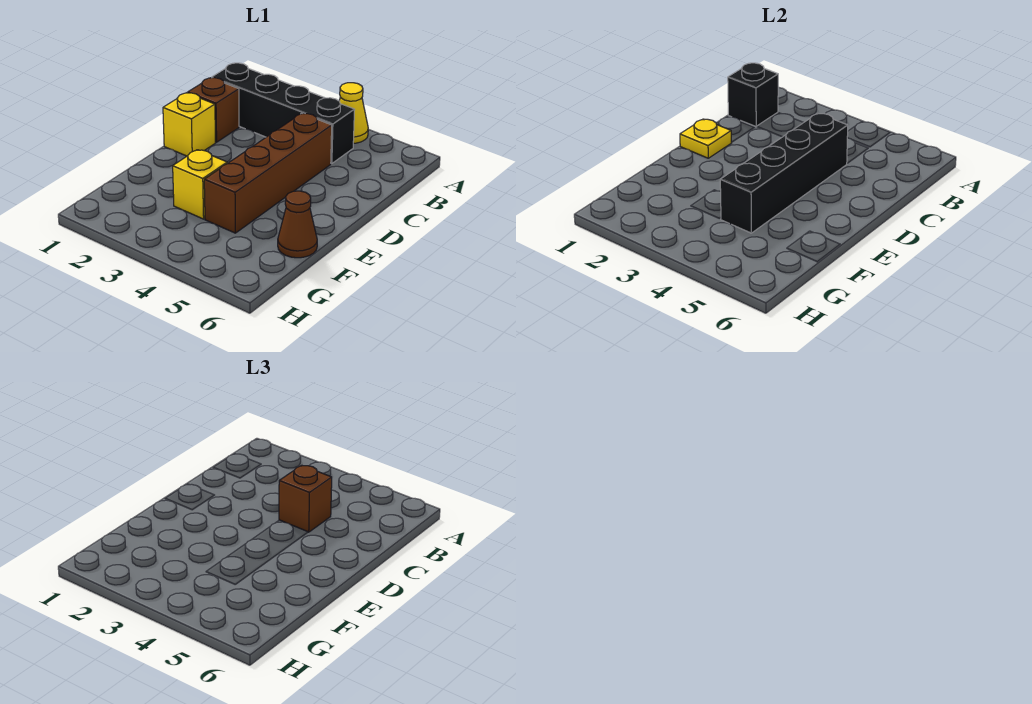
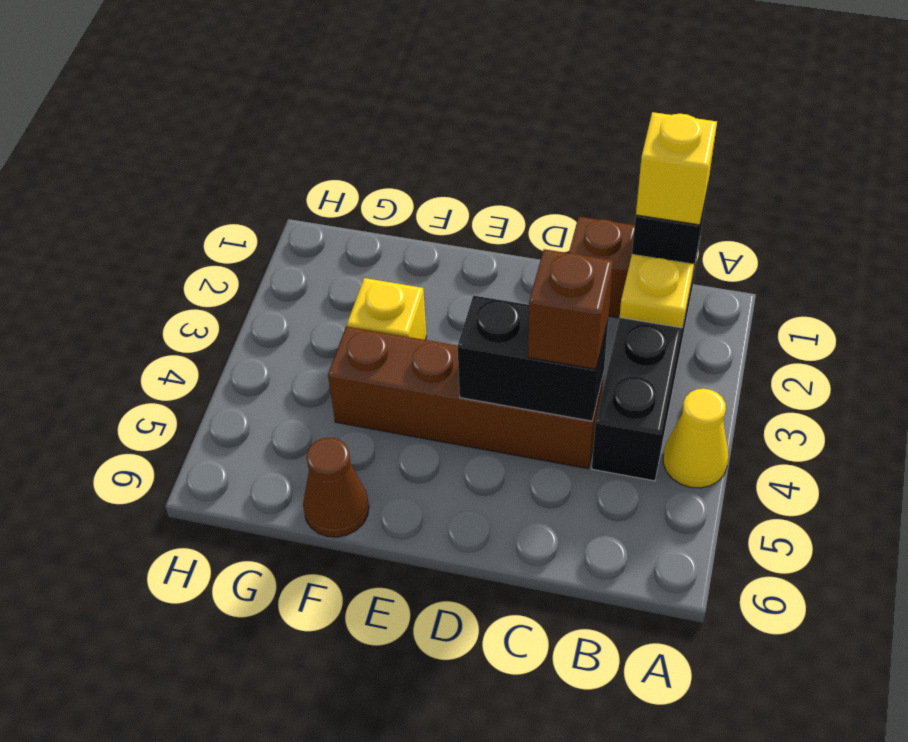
black brick C4:F4 level 2 -> black brick C4:D4 level 2
yellow brick D1 level 1 -> yellow brick B1 level 3
yellow plate D1 level 2 -> yellow plate B2 level 2

